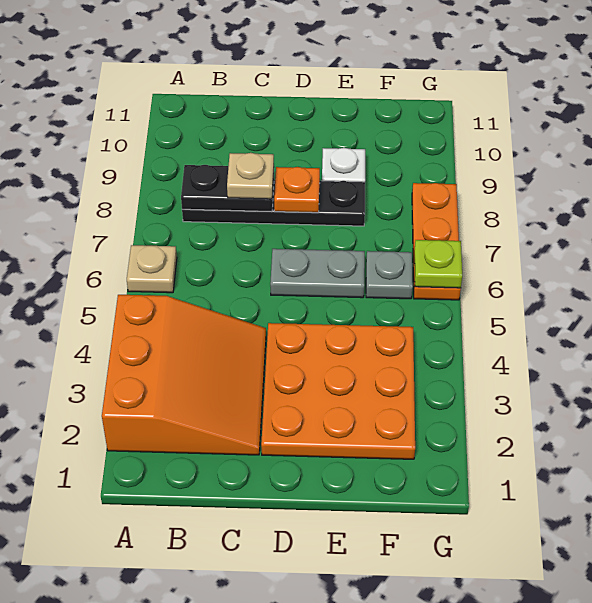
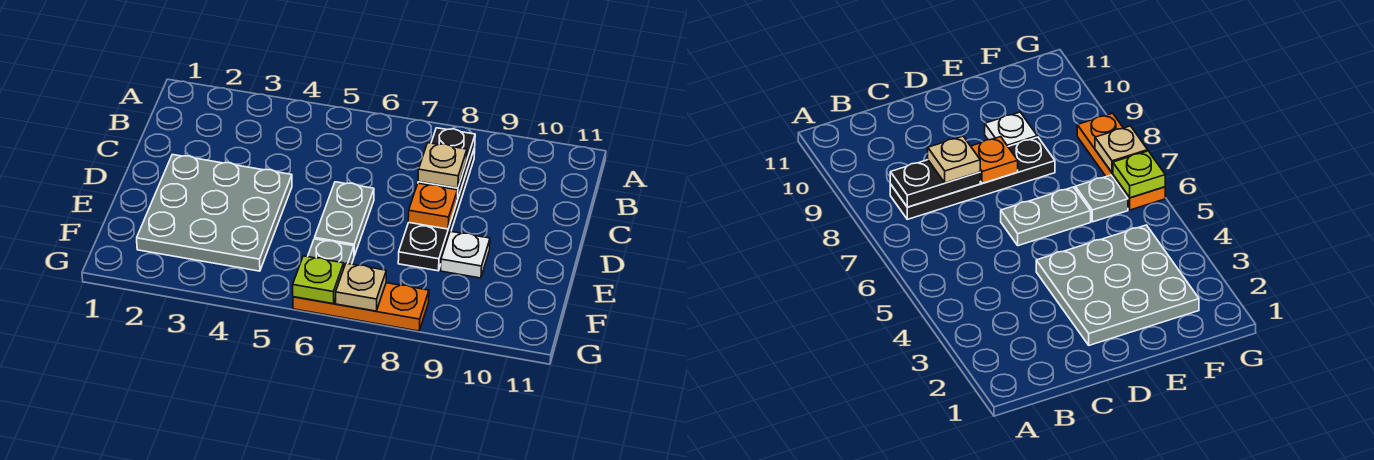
orange slope A2:C4 level 1 top A -> none
tan plate A6 level 1 -> tan plate G7 level 2
orange plate D2:F4 level 1 -> grey plate D2:F4 level 1

